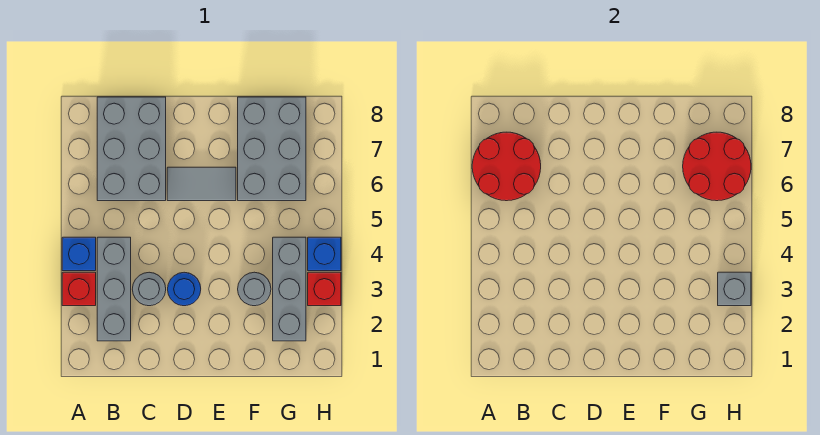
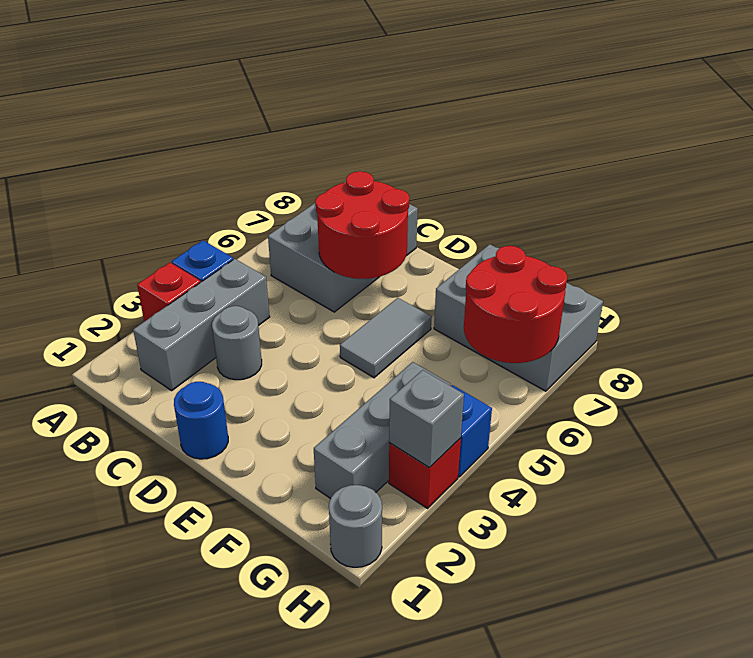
red round brick A6:B7 level 2 -> red round brick C6:D7 level 2
blue round brick D3 level 1 -> blue round brick D1 level 1
grey tile D6:E6 level 1 -> grey tile E5:E6 level 1
grey round brick F3 level 1 -> grey round brick H1 level 1
grey brick F6:G8 level 1 -> grey brick F7:H8 level 1

